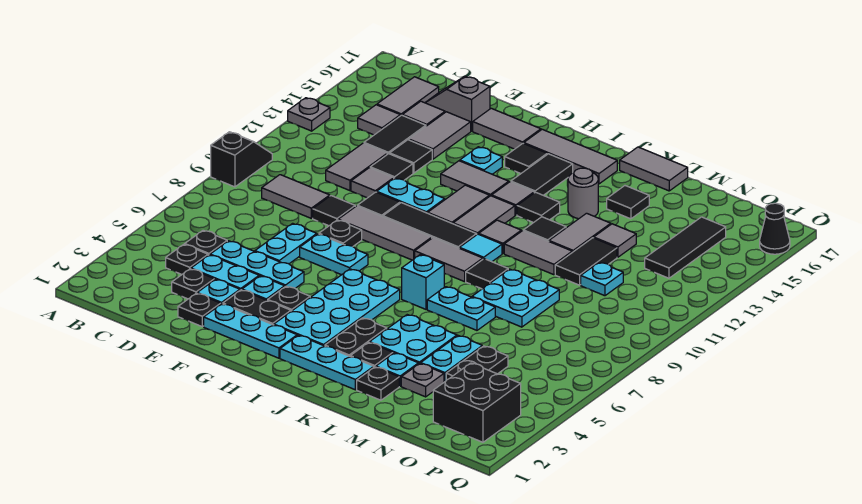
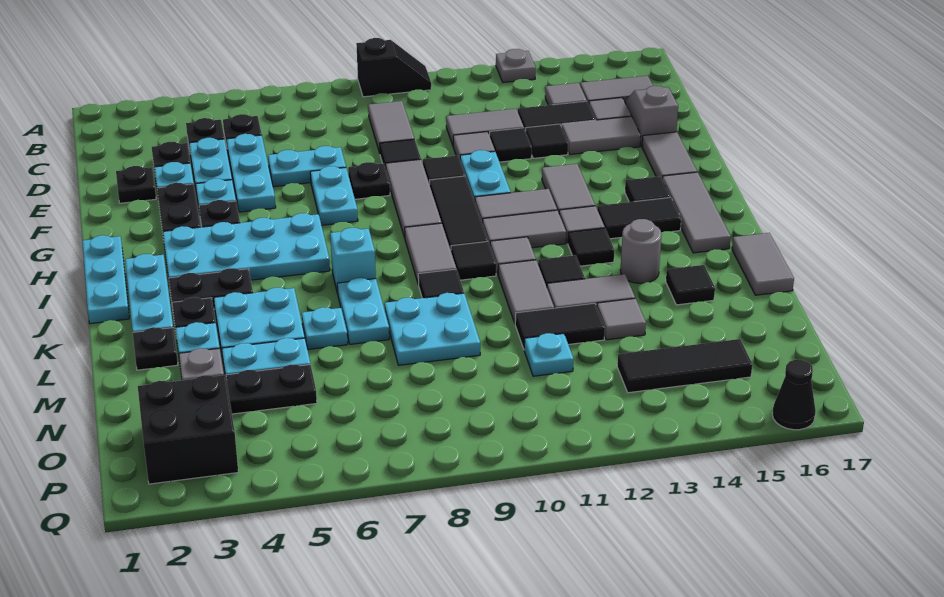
cyan plate F2:H2 level 1 -> cyan plate H1:J1 level 1
cyan plate G14 level 1 -> cyan plate L6 level 1
cyan tile J10 level 1 -> black tile J10 level 1

